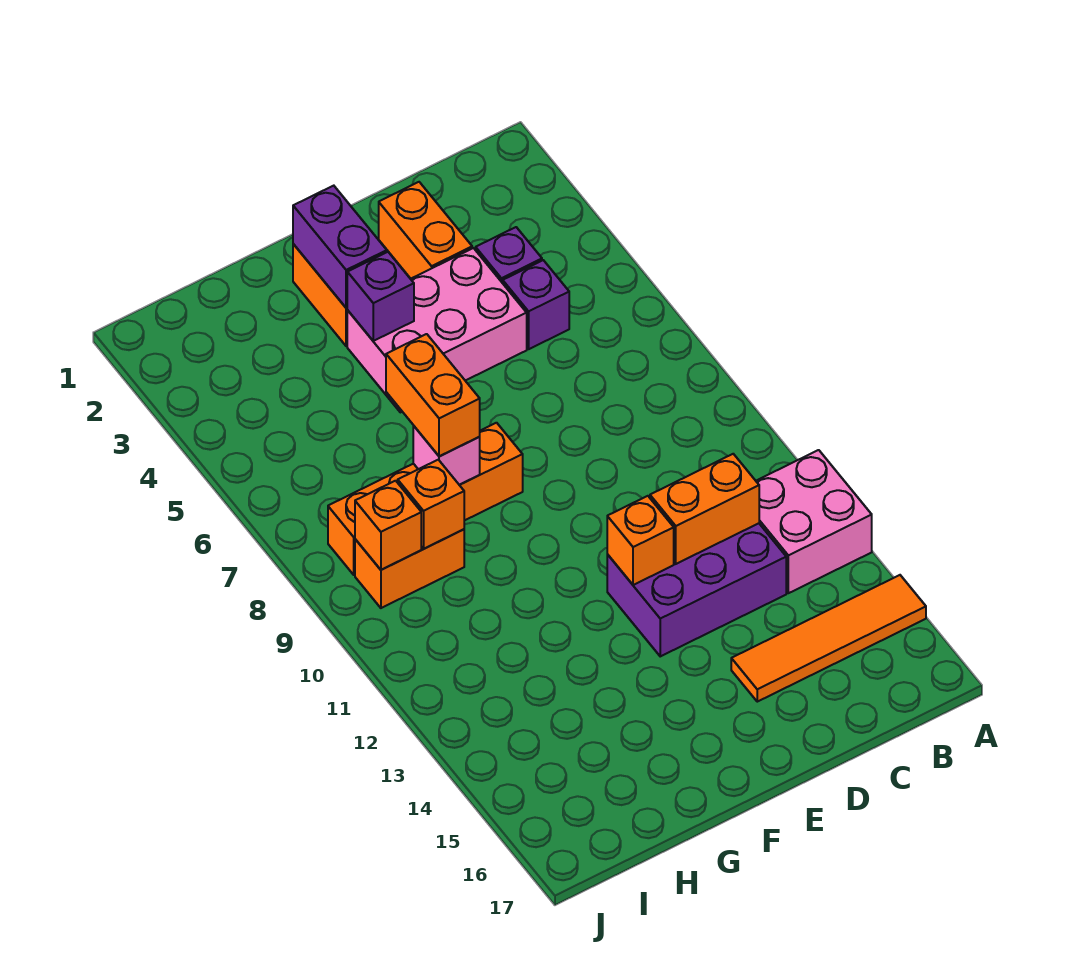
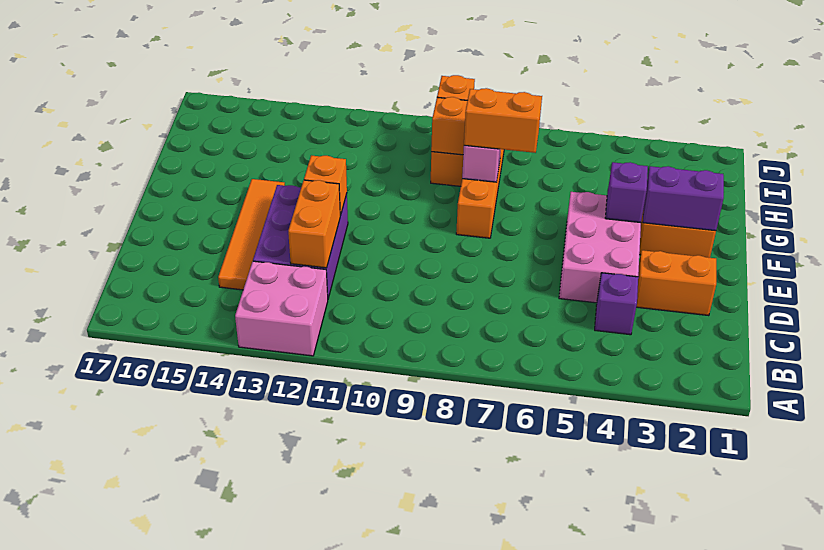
orange tile A15:D15 level 1 -> orange tile C14:F14 level 1
purple brick C5 level 1 -> none

